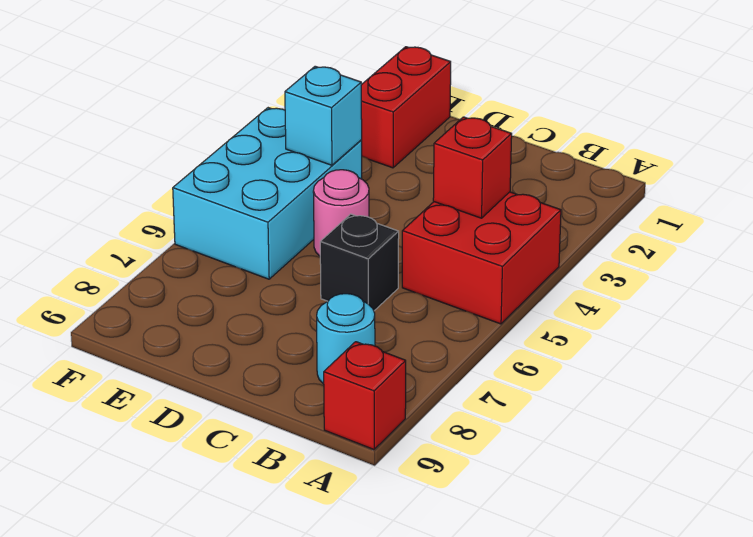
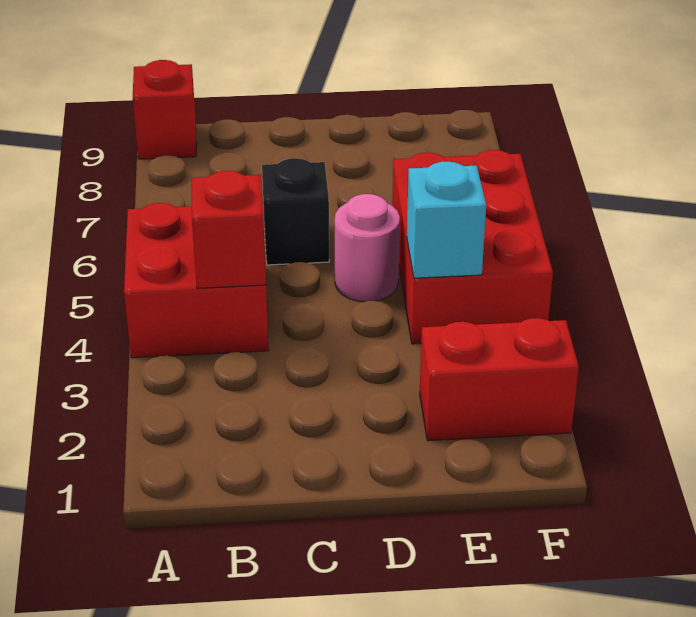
cyan round brick B8 level 1 -> none
red brick E1:E2 level 1 -> red brick E2:F2 level 1
cyan brick E4:F6 level 1 -> red brick E4:F6 level 1

